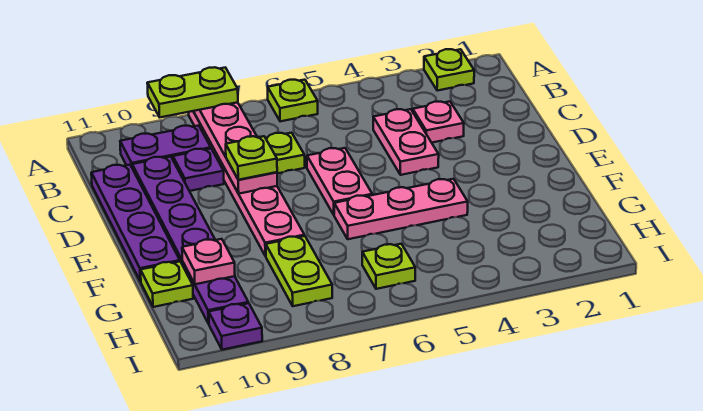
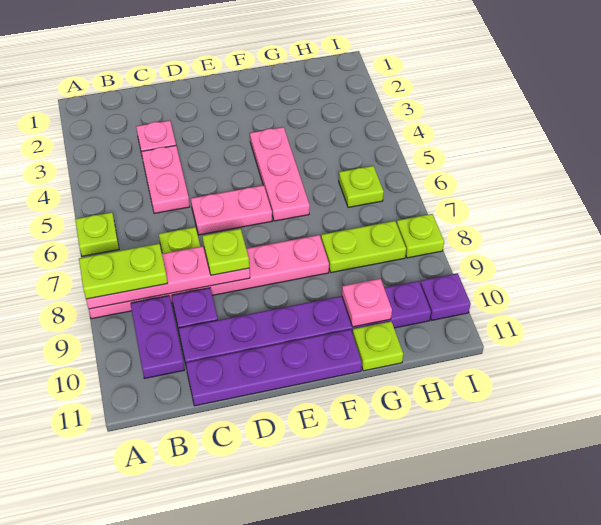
lime plate A2 level 1 -> lime plate I8 level 1
lime plate A8:A9 level 3 -> lime plate A8:B8 level 3
pink plate C4:D4 level 1 -> pink plate C4:C5 level 1

